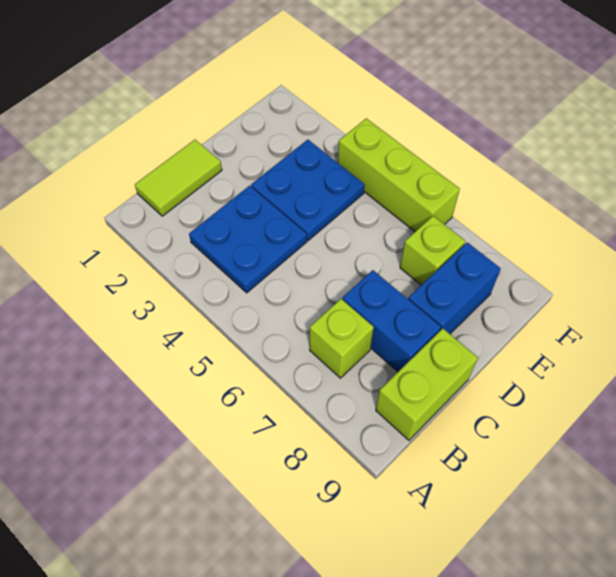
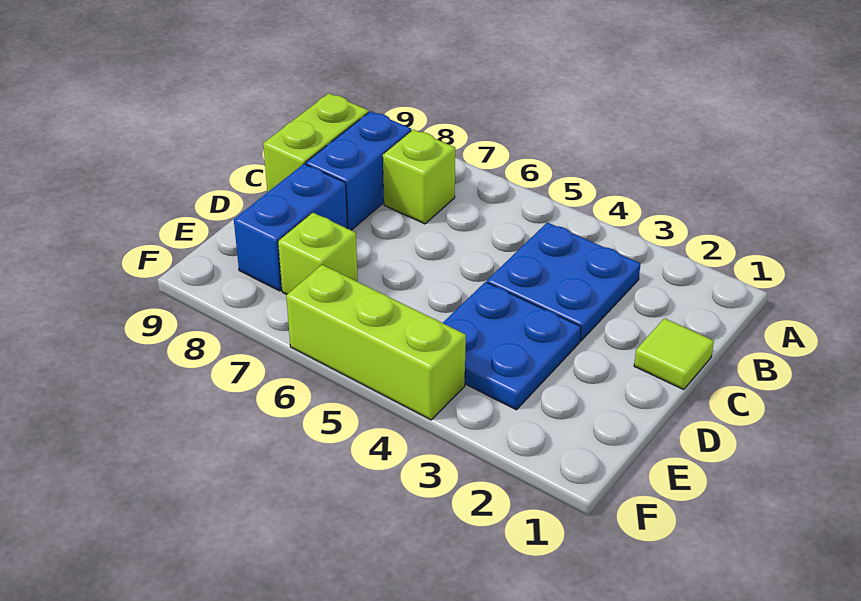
lime tile B1:C1 level 1 -> lime tile C1 level 1
blue brick C7:C8 level 1 -> blue brick B8:C8 level 1

